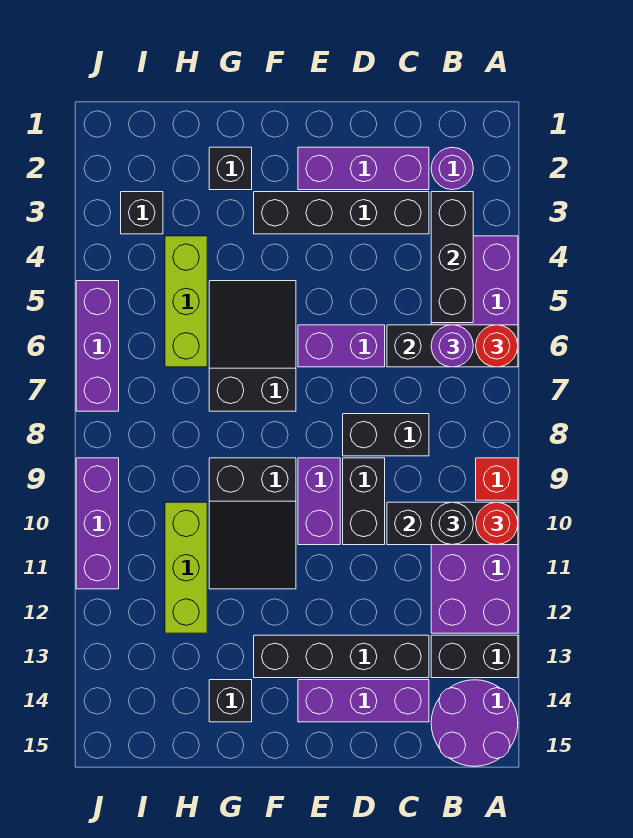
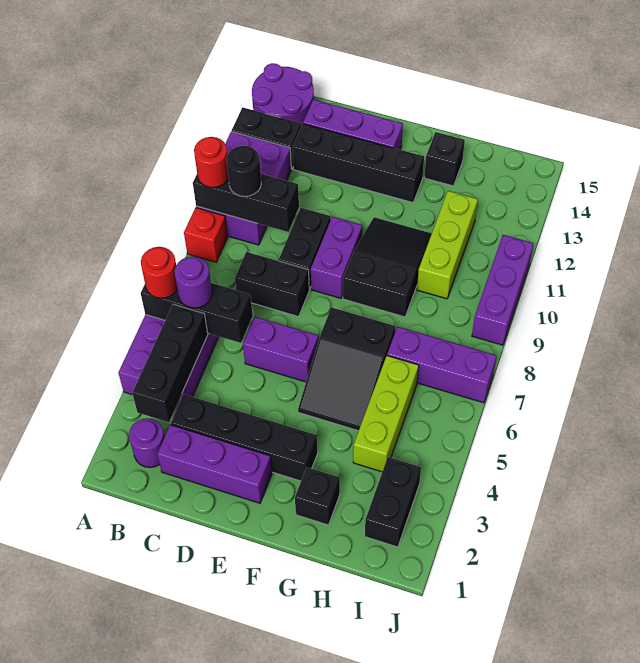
black brick I3 level 1 -> black brick I2:I3 level 1
purple brick J5:J7 level 1 -> purple brick H7:J7 level 1

